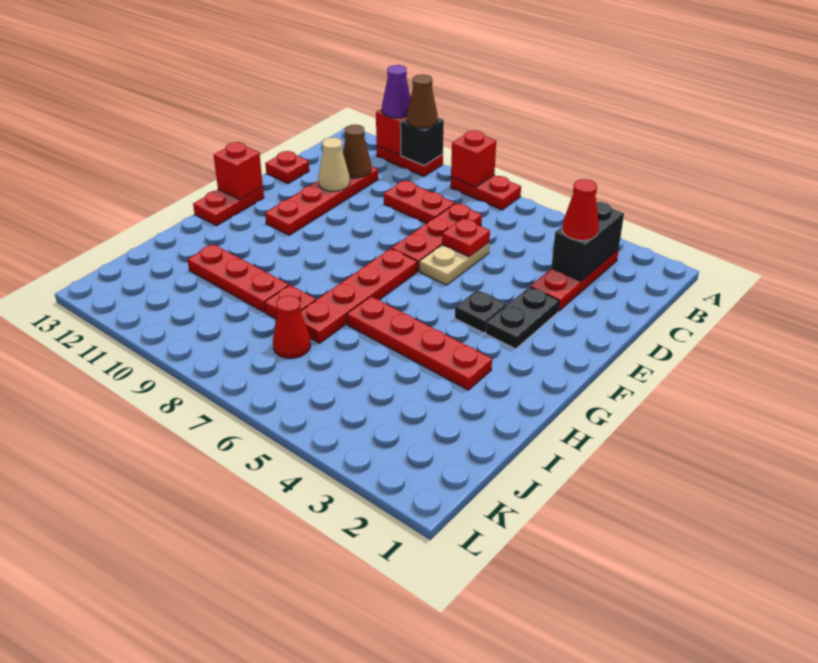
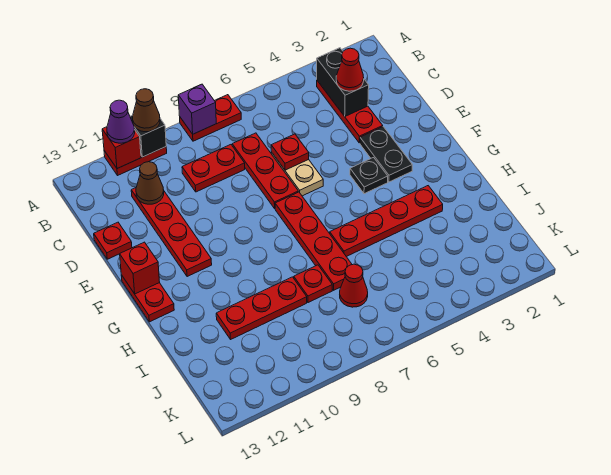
red brick A8 level 2 -> purple brick A8 level 2
tan cone D11 level 2 -> none

